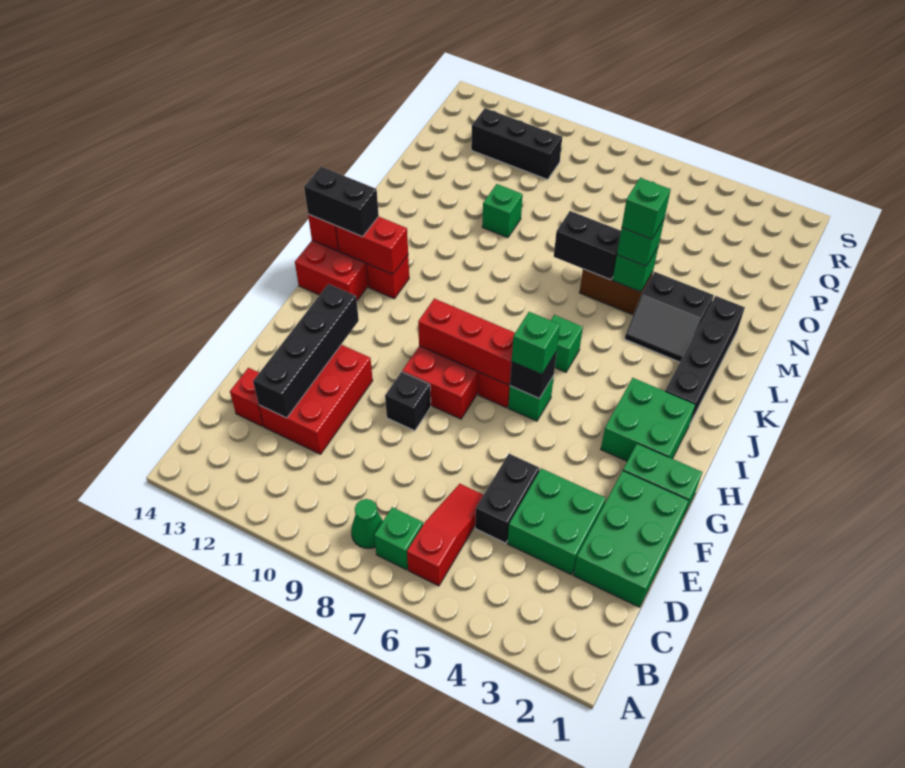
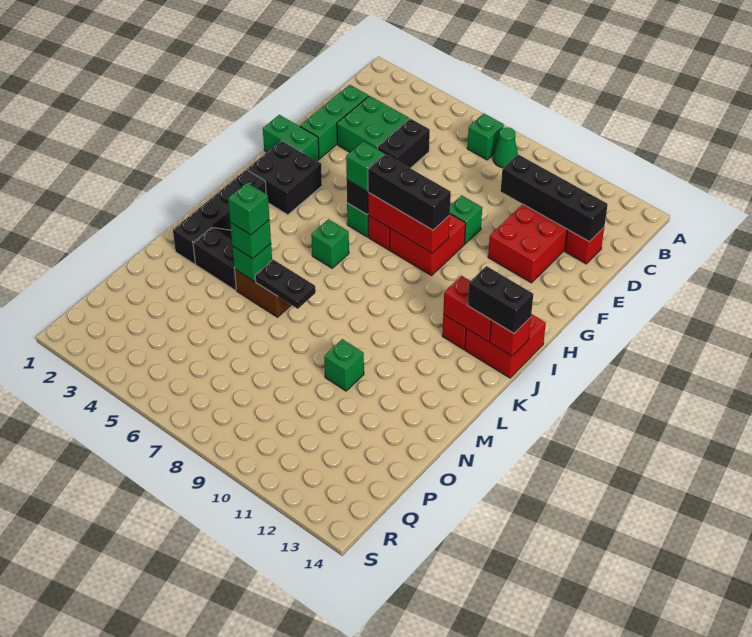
red slope B6:D6 level 1 top B -> none
green brick D1:F2 level 1 -> green brick D2:F2 level 1
black brick D12:G12 level 2 -> black brick D10:D13 level 2
black brick F9 level 1 -> green brick F9 level 1
green brick H2:I3 level 1 -> black brick H2:I3 level 1
black brick M6:M7 level 2 -> black plate M6:M7 level 2
black brick Q10:Q12 level 1 -> black brick H7:H9 level 3

